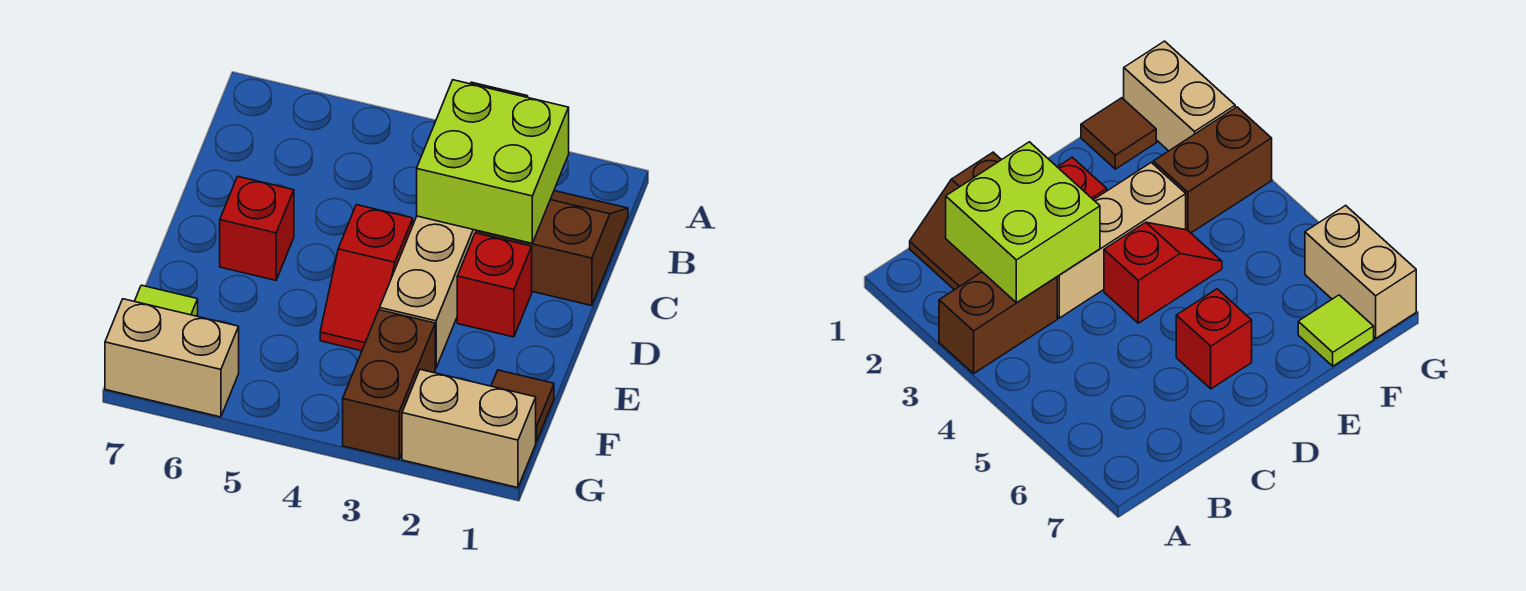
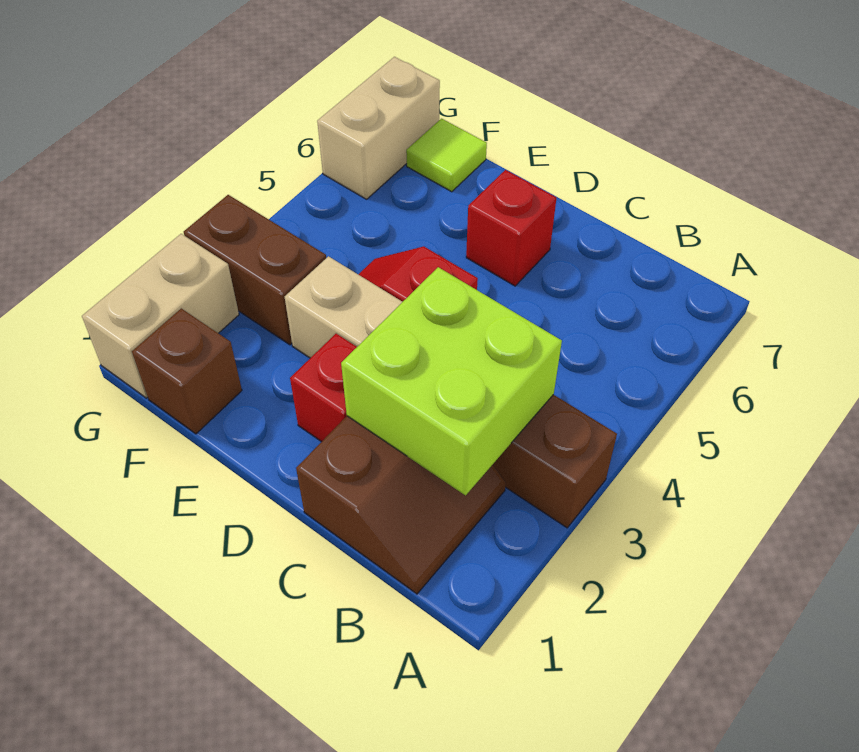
brown tile F1 level 1 -> brown brick F1 level 1

